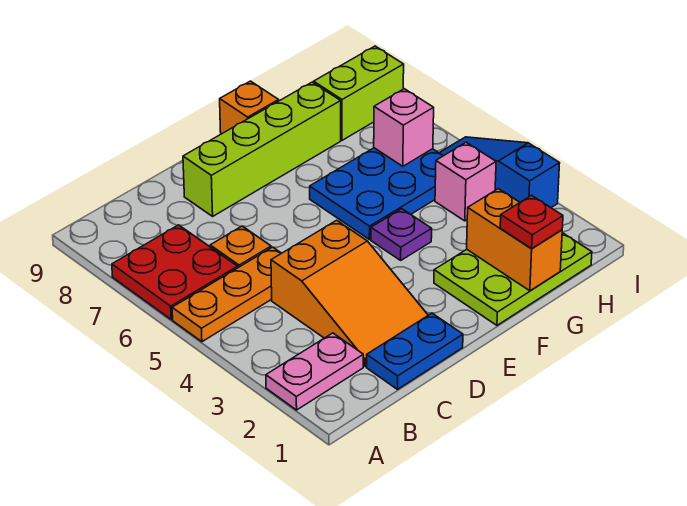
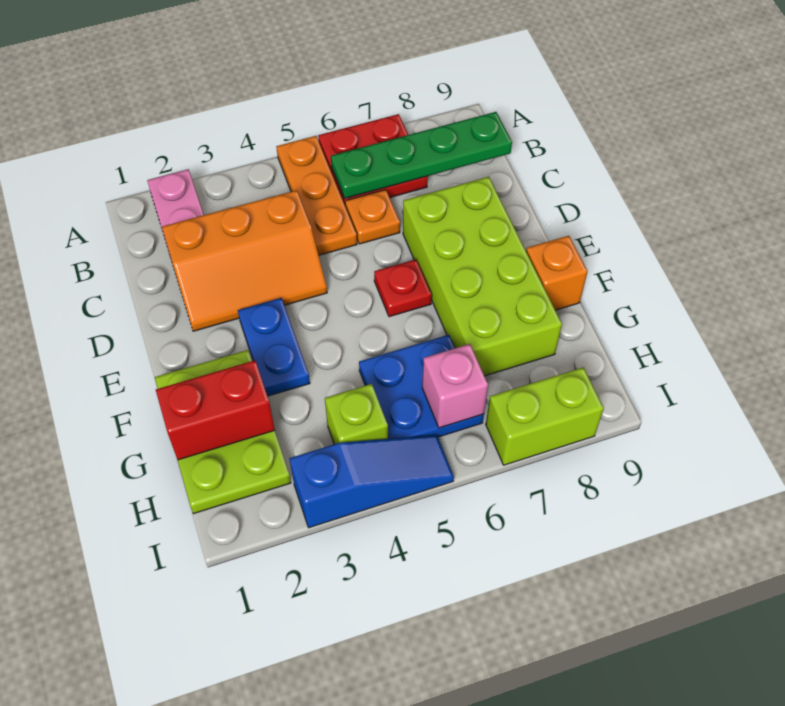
none -> green plate B6:B9 level 2
blue plate C1:D1 level 1 -> blue plate E3:F3 level 1
orange slope C2:D4 level 1 top 4 -> orange slope C2:D4 level 1 top C
lime brick D8:G8 level 1 -> lime brick D7:G8 level 1
purple plate F4 level 1 -> none
blue plate F5:H6 level 1 -> blue plate G5:H6 level 1
orange brick G1:G2 level 2 -> red brick G1:G2 level 2
red plate G1 level 3 -> red plate E6 level 1
pink brick H4 level 1 -> lime brick H4 level 1
lime brick H8:I8 level 1 -> lime brick I7:I8 level 1

